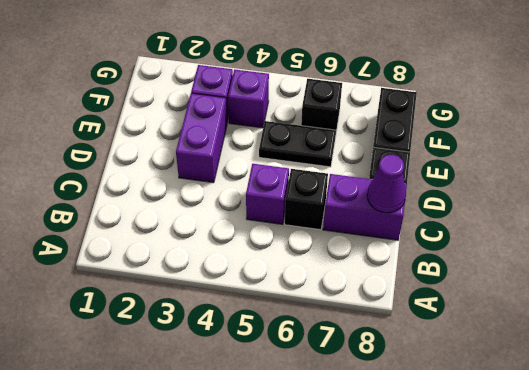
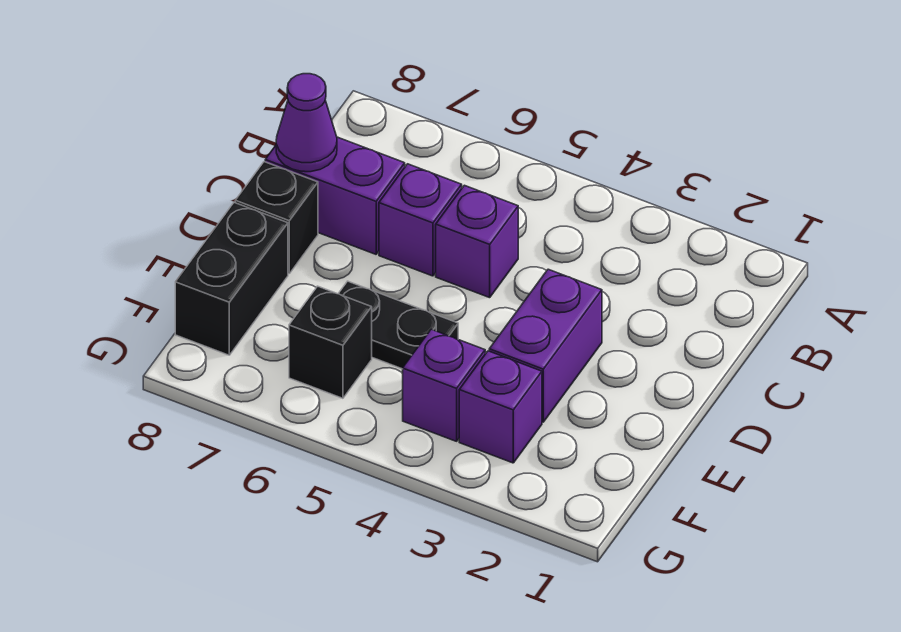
black brick C6 level 1 -> purple brick C6 level 1

